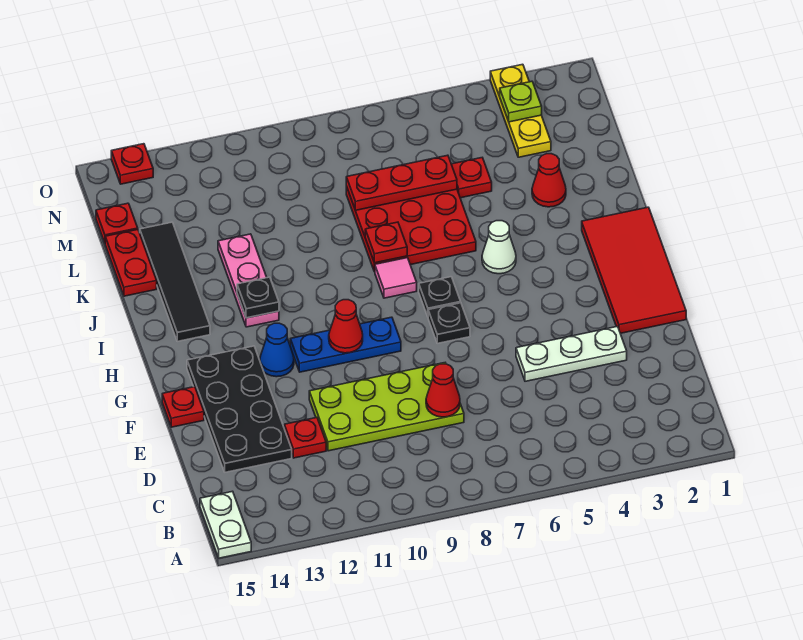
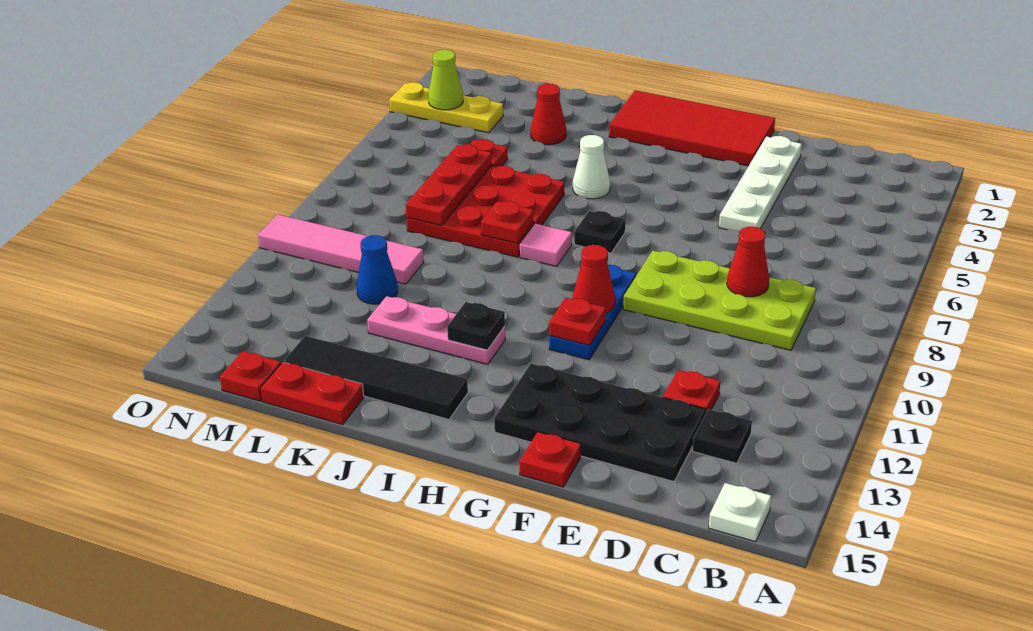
white plate A15:B15 level 1 -> white plate B15 level 1
lime plate D8:E11 level 1 -> lime plate C8:F9 level 1
white plate E3:E5 level 1 -> white plate E2:E5 level 1
black plate G7 level 1 -> black plate C13 level 1
blue cone G12 level 1 -> blue cone L11 level 1
none -> pink tile L10:O10 level 1
lime plate N3 level 2 -> lime cone N3 level 2
red plate O14 level 1 -> red plate G11 level 2

